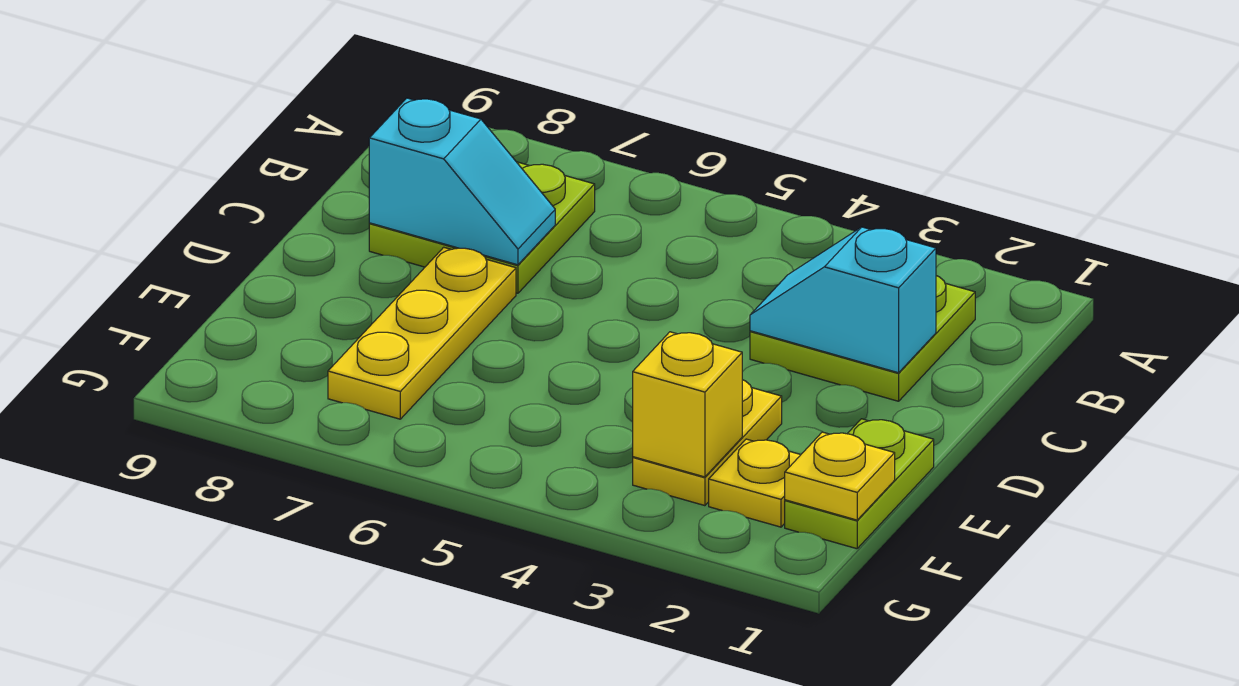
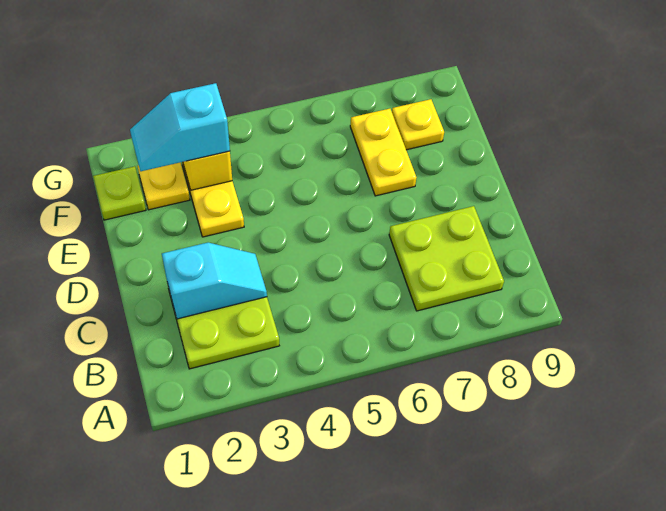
cyan slope C7:C8 level 2 top 8 -> cyan slope F2:F3 level 3 top 3
yellow plate D7:F7 level 1 -> yellow plate E7:F7 level 1
lime plate E1:F1 level 1 -> lime plate F1 level 1
yellow plate F1 level 2 -> yellow plate F8 level 1

